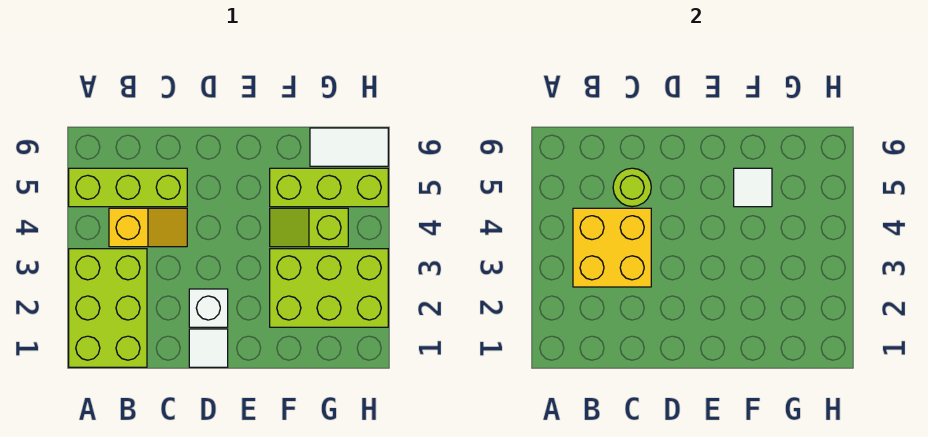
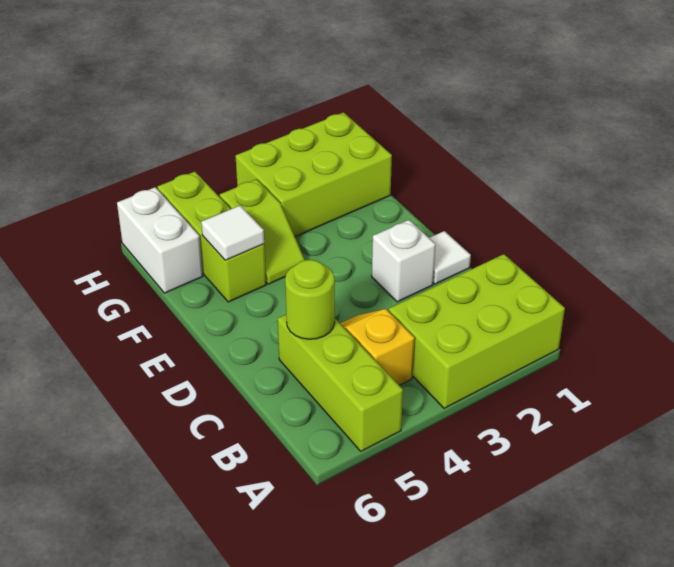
yellow brick B3:C4 level 2 -> none
lime brick F2:H3 level 1 -> lime brick G1:H3 level 1
white tile G6:H6 level 1 -> white brick G6:H6 level 1

